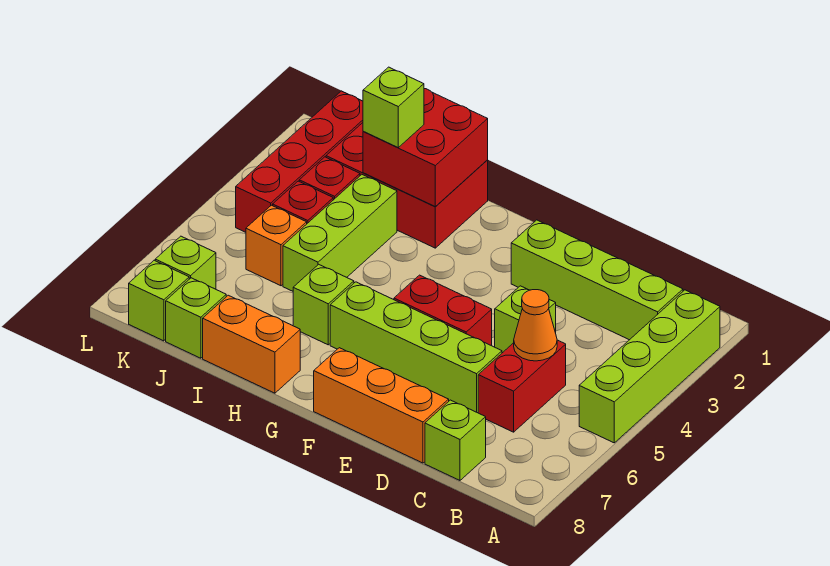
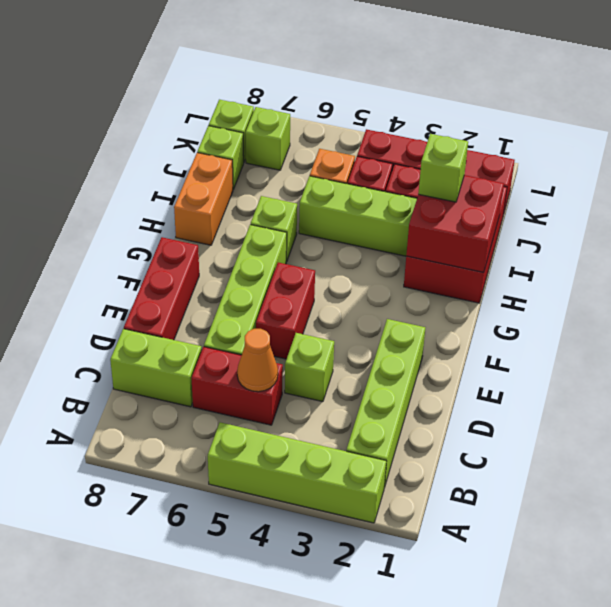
lime brick C8 level 1 -> lime brick C7:C8 level 1
orange brick D8:F8 level 1 -> red brick D8:F8 level 1

